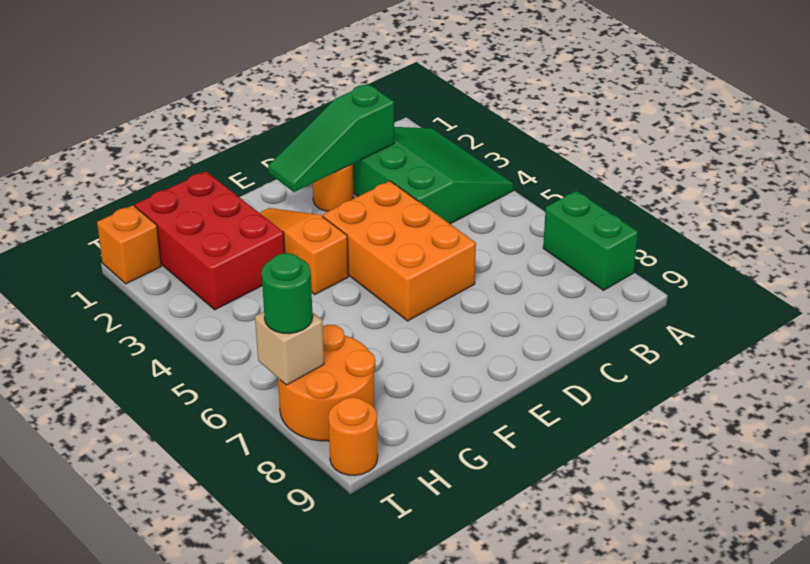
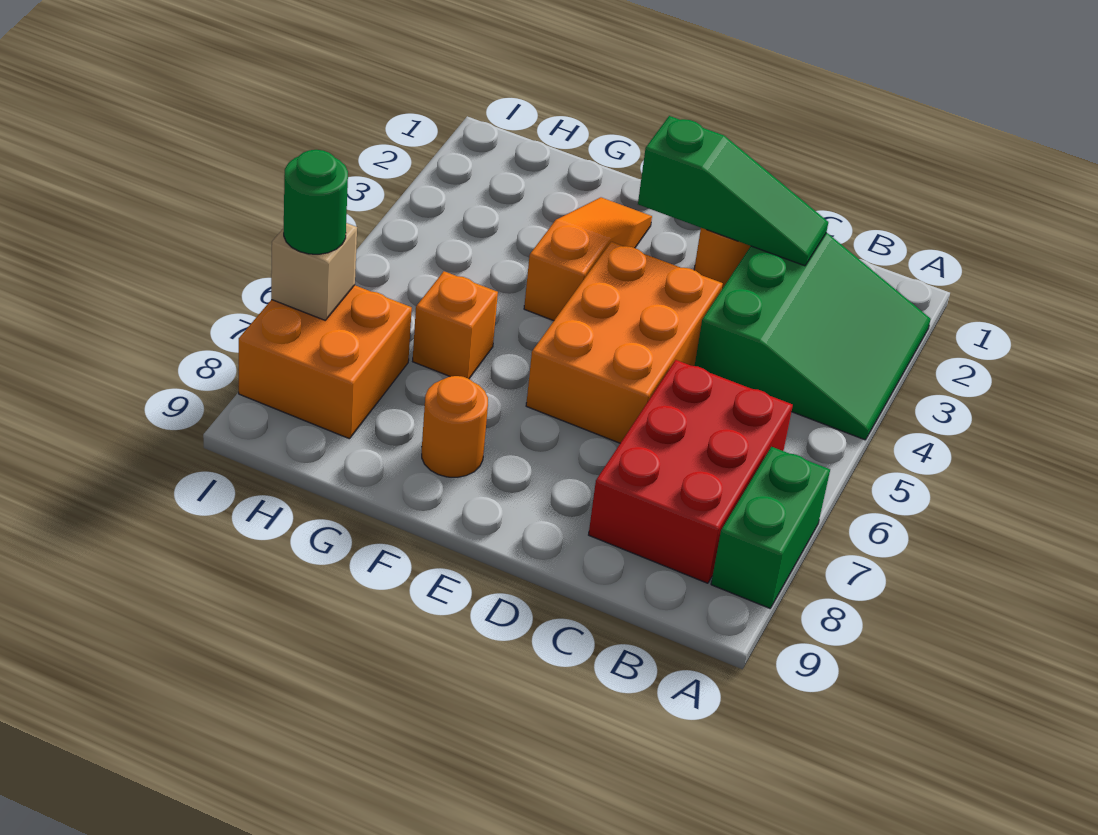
green slope C2:E2 level 2 top C -> green slope C2:E2 level 2 top E
red brick G1:H3 level 1 -> red brick B6:C8 level 1
orange round brick H7:I8 level 1 -> orange brick H7:I8 level 1
orange brick I1 level 1 -> orange brick G6 level 1
orange round brick I9 level 1 -> orange round brick F8 level 1

